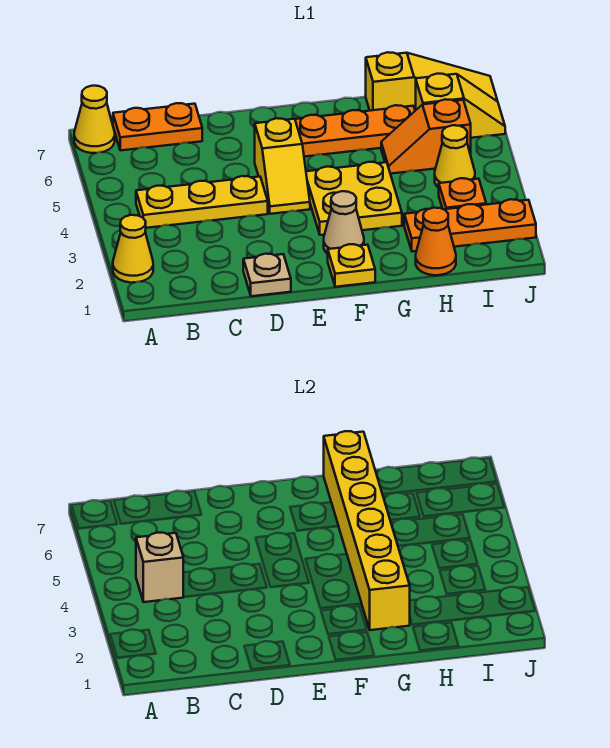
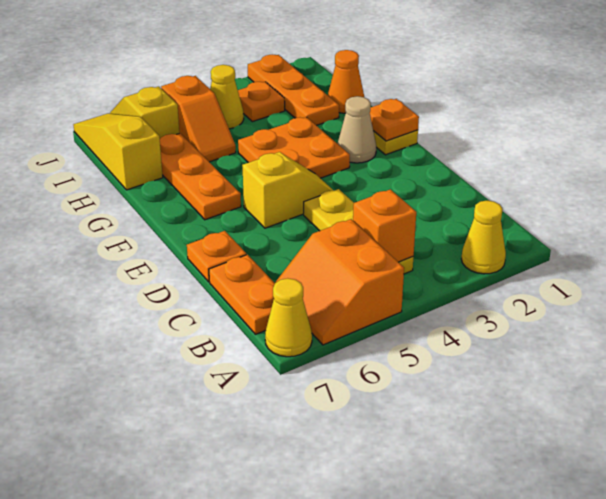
none -> orange slope A5:B6 level 1 top 5
tan brick B4 level 2 -> orange brick B4 level 2
tan plate D1 level 1 -> none
none -> orange plate D7 level 1
none -> orange plate F1 level 2
yellow plate F3:G4 level 1 -> orange plate F3:G4 level 1
yellow brick G2:G7 level 2 -> none

